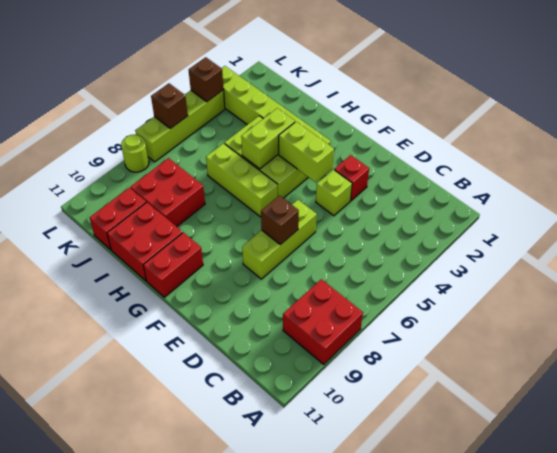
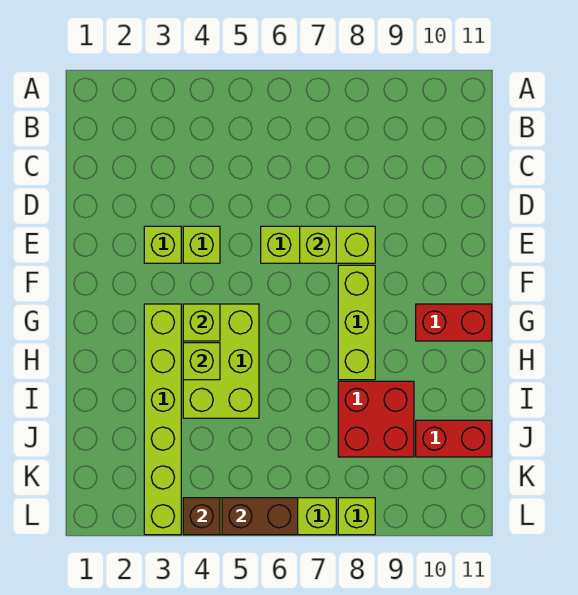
red brick A8:B9 level 1 -> none
red brick E3 level 1 -> lime brick E3 level 1
brown brick E7 level 2 -> lime brick E7 level 2
lime brick F4:G4 level 2 -> lime brick G4 level 2
lime brick G6:I6 level 1 -> lime brick F8:H8 level 1
lime brick H4:H5 level 2 -> lime brick H4 level 2
red brick H10:I11 level 1 -> none
brown brick L6 level 2 -> brown brick L5:L6 level 2
lime round brick L8 level 1 -> lime brick L8 level 1

